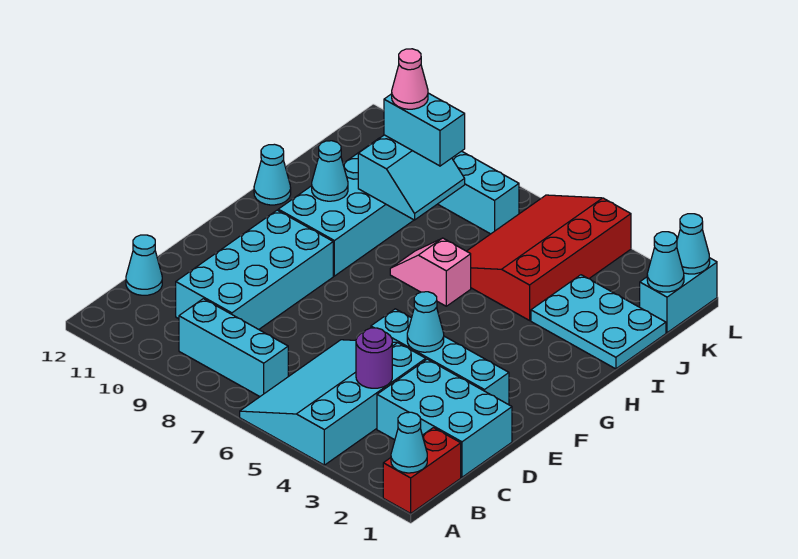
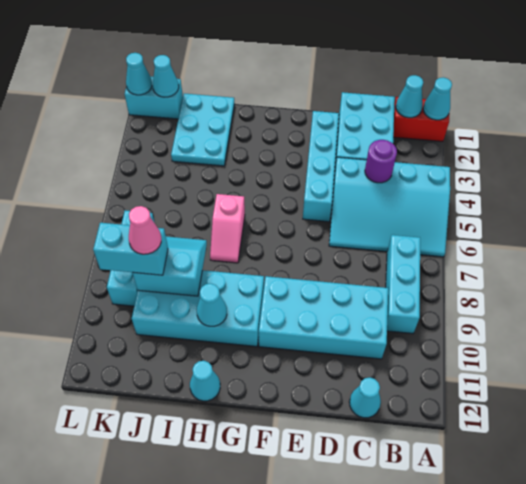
cyan cone E4 level 2 -> cyan cone B1 level 2
red slope I4:L6 level 1 top 4 -> none
cyan brick J8:J9 level 3 -> cyan brick J9:K9 level 3

